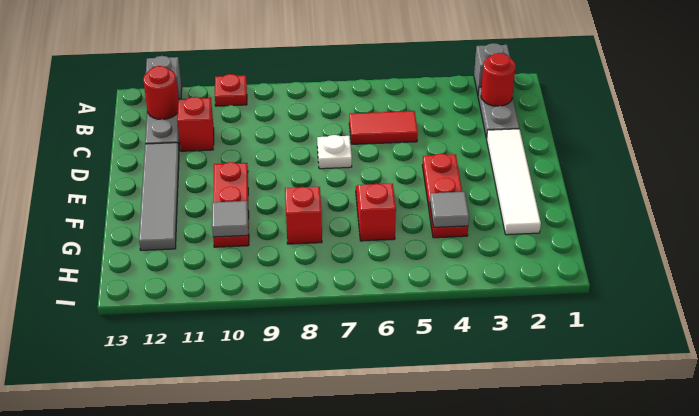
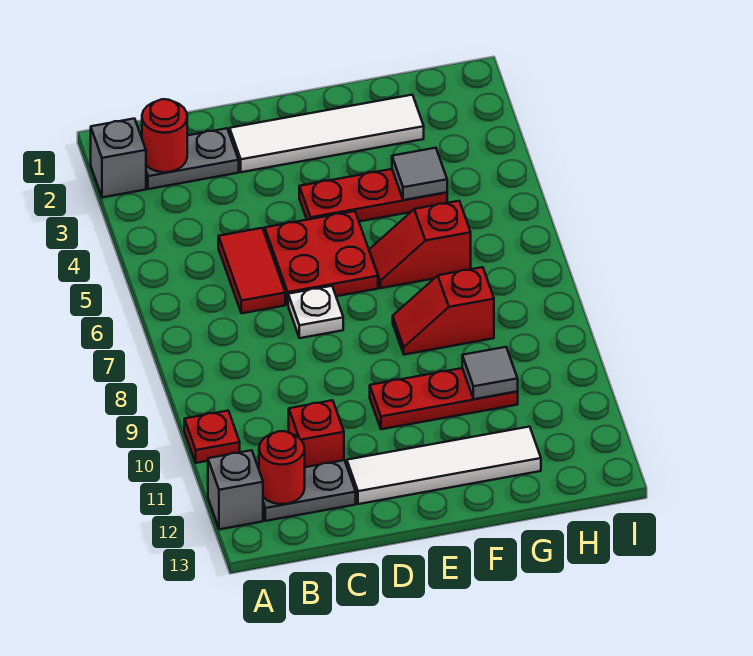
none -> red plate D5:E6 level 1
grey tile D12:G12 level 1 -> white tile D12:G12 level 1

